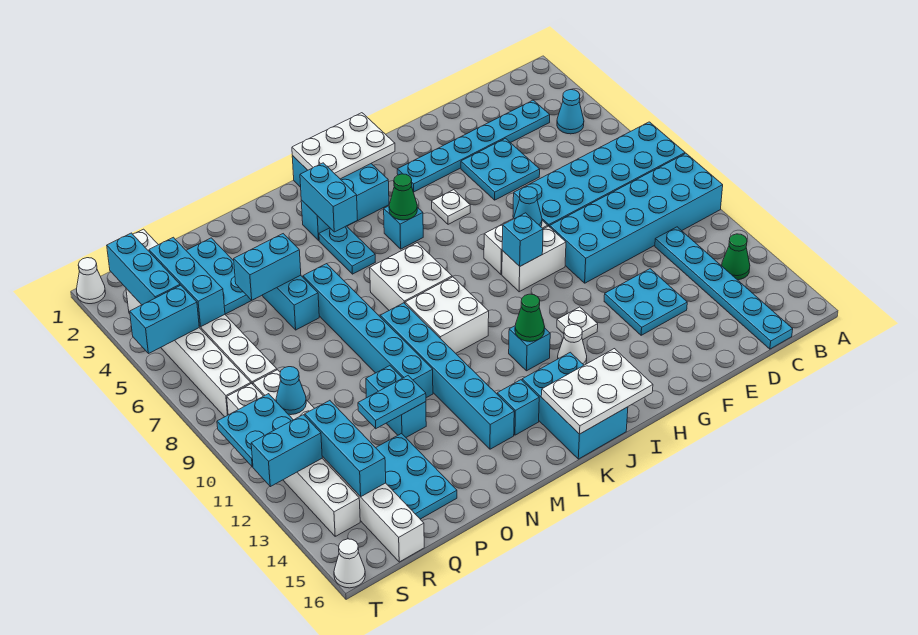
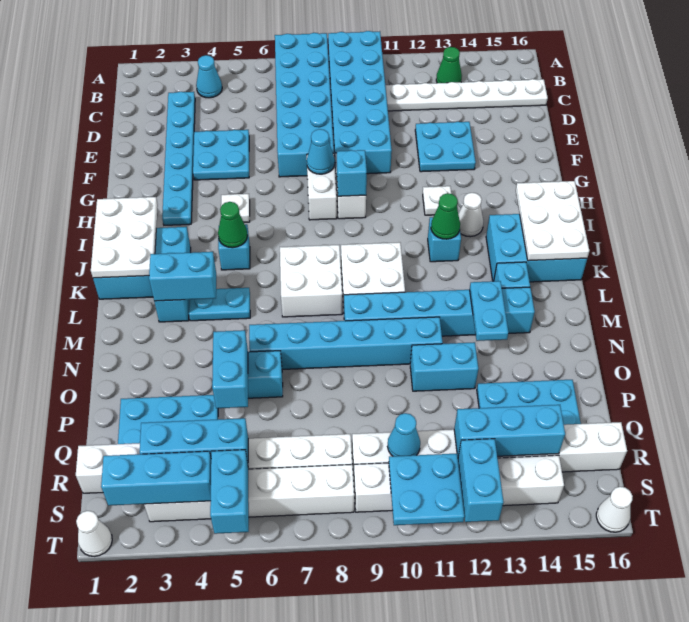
cyan plate C11:C16 level 1 -> white plate C11:C16 level 1
cyan plate O12:P12 level 2 -> cyan plate M13:N13 level 2

